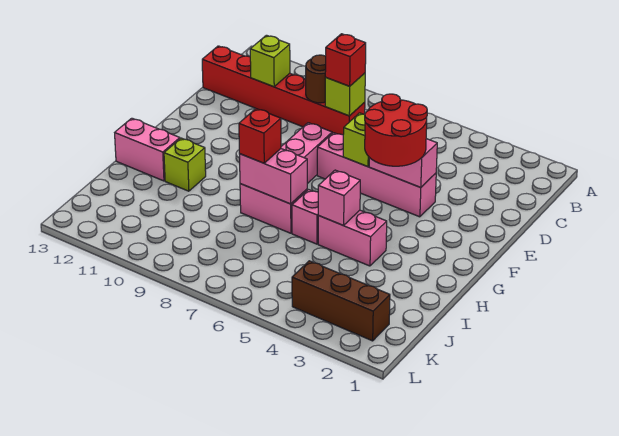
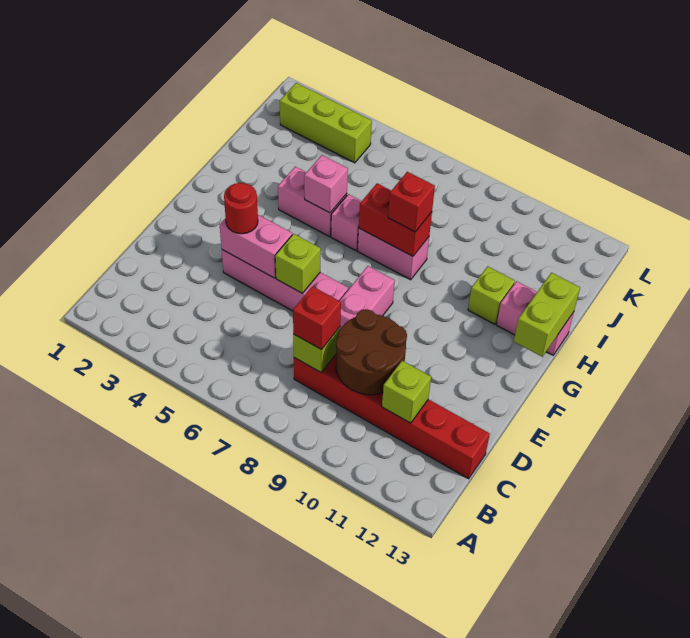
brown round brick C9 level 2 -> brown round brick C9:D10 level 2
red round brick E4:F5 level 3 -> red round brick E4 level 3
none -> lime brick G13:H13 level 2
pink brick H7:H8 level 2 -> red brick H7:H8 level 2
brown brick K2:K4 level 1 -> lime brick K2:K4 level 1

